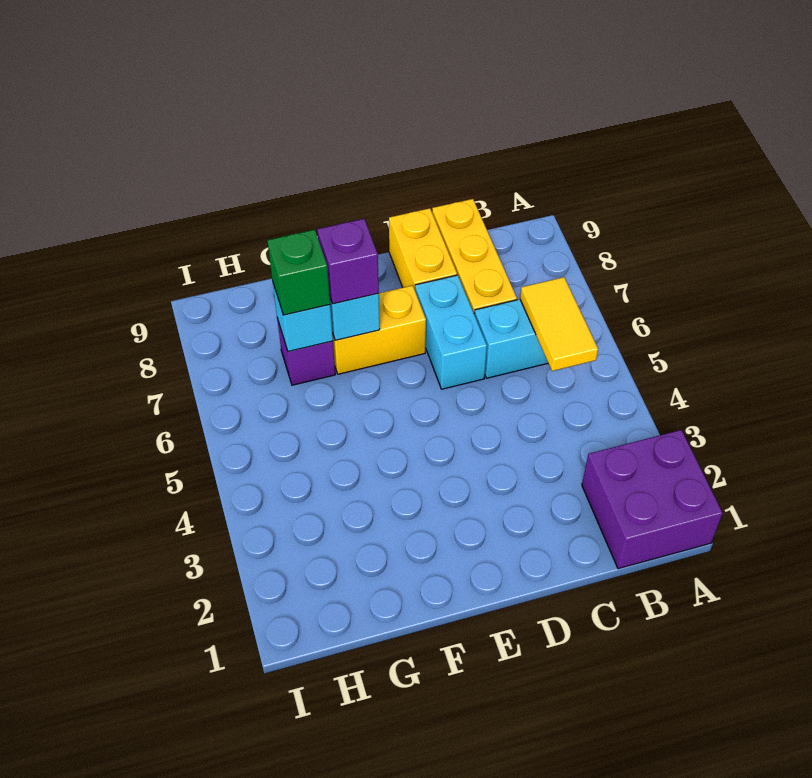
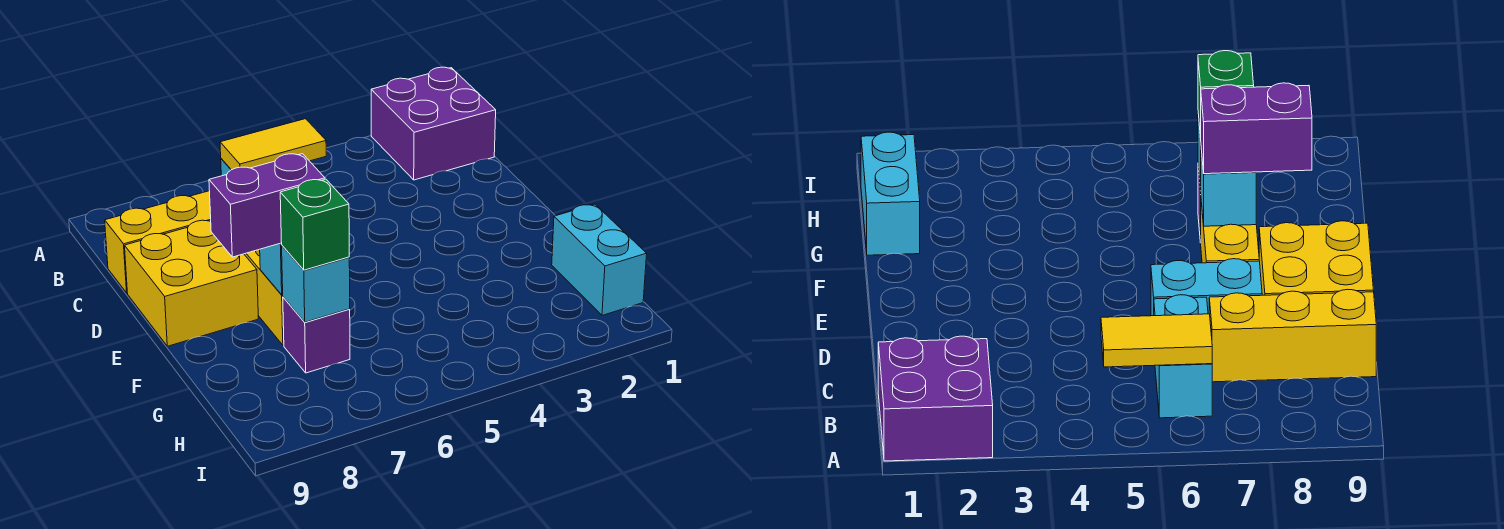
yellow brick D8:D9 level 1 -> yellow brick D8:E9 level 1
purple brick F7 level 3 -> purple brick F7:F8 level 3
none -> cyan brick G1:H1 level 1

